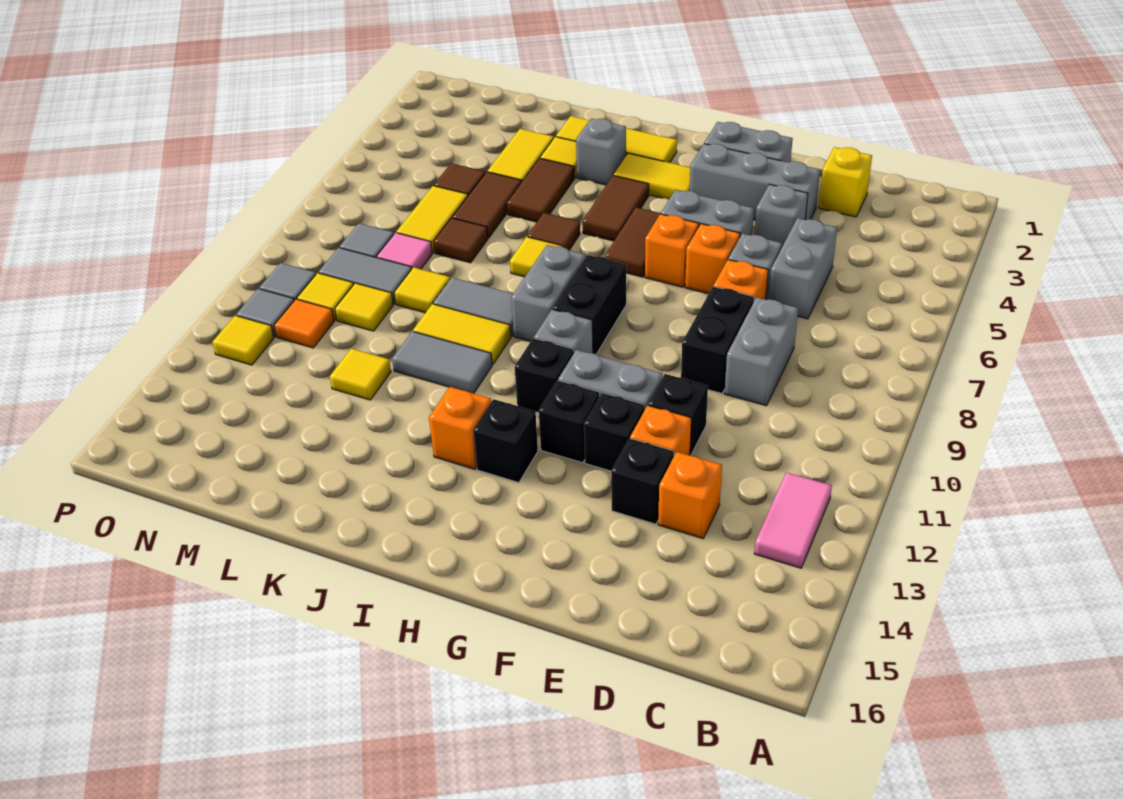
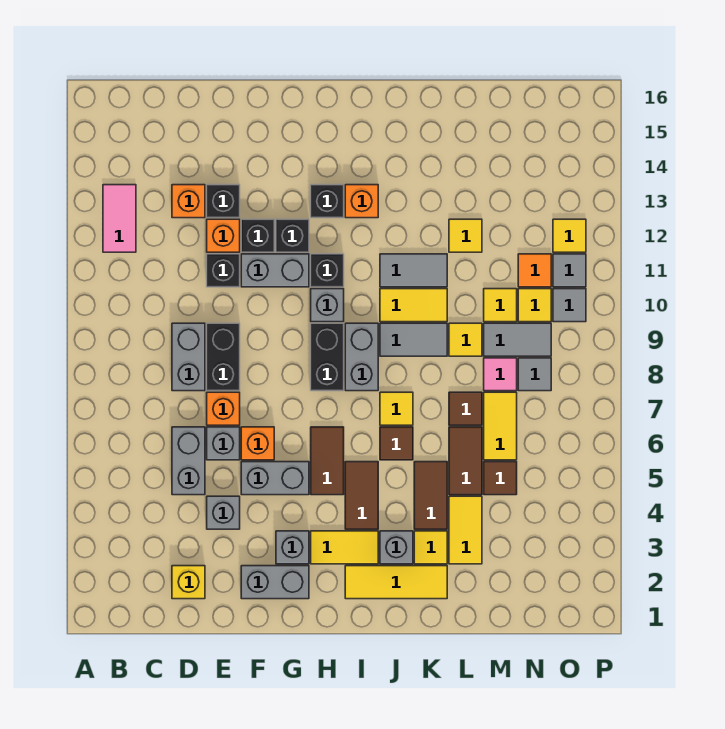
grey brick E3:G3 level 1 -> grey brick G3 level 1
orange brick G6 level 1 -> none

